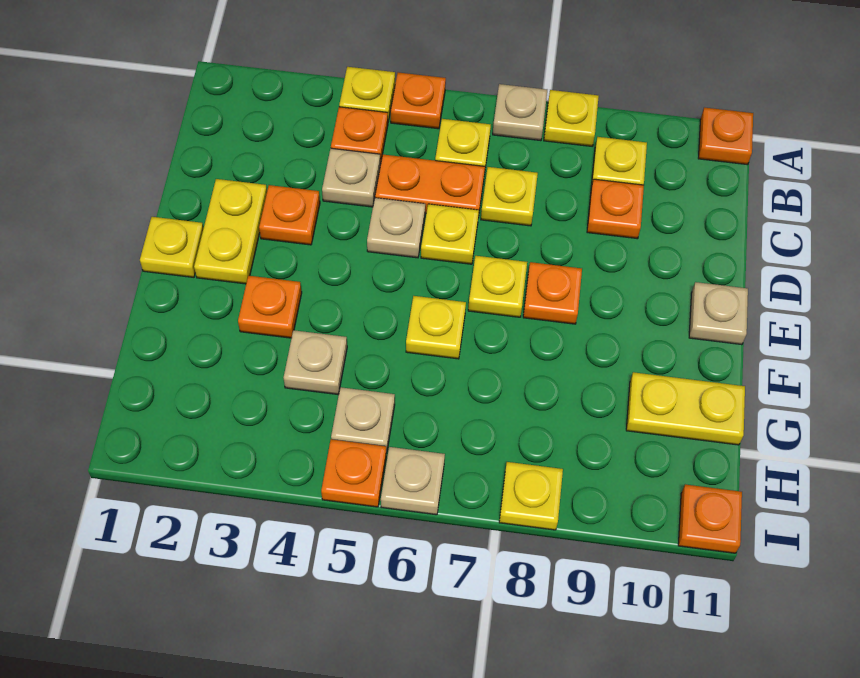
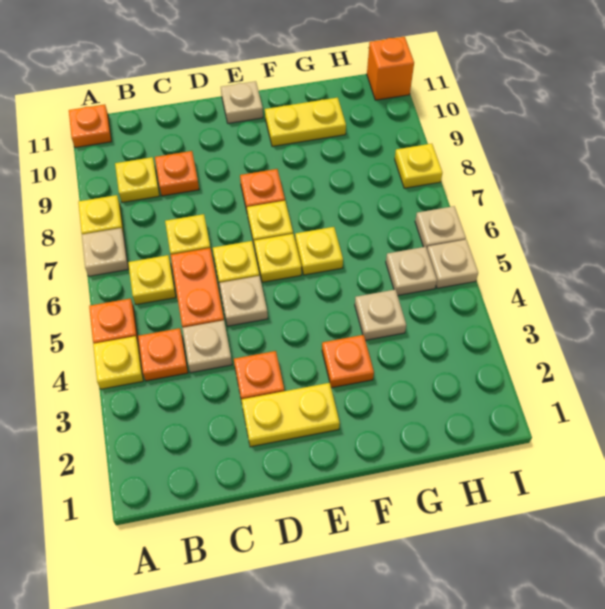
yellow plate E1 level 1 -> yellow plate E6 level 1
yellow plate G10:G11 level 1 -> yellow plate F10:G10 level 1
orange plate I5 level 1 -> tan plate I5 level 1
orange plate I11 level 1 -> orange brick I11 level 1

